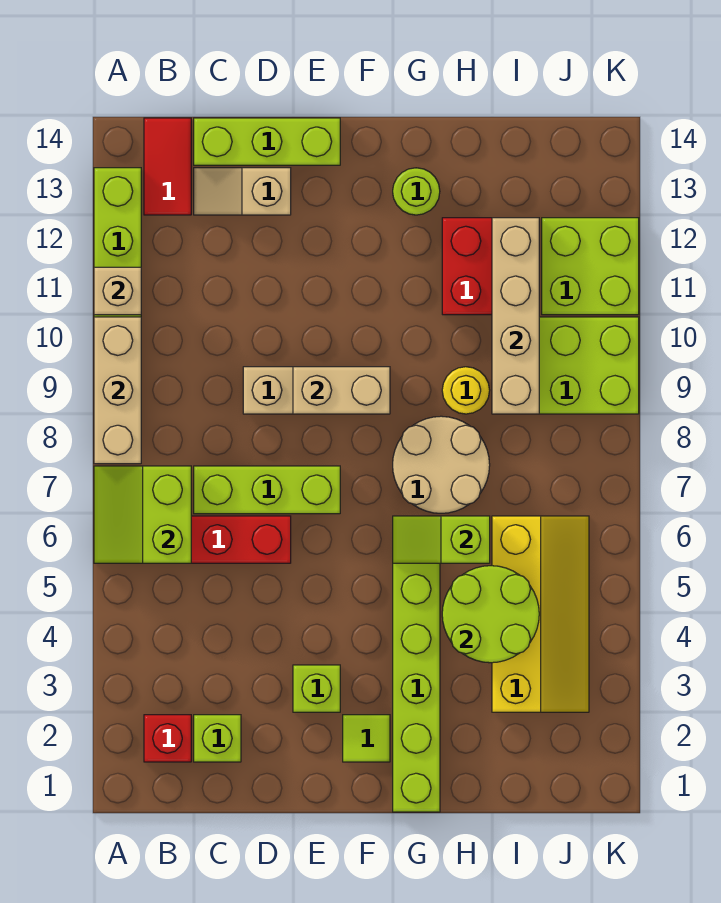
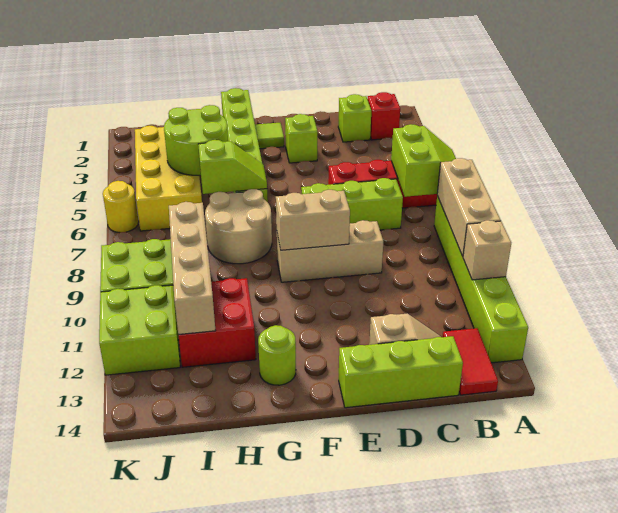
yellow round brick H9 level 1 -> yellow round brick K6 level 1
yellow slope I3:J6 level 1 top I -> yellow brick I3:J6 level 1

